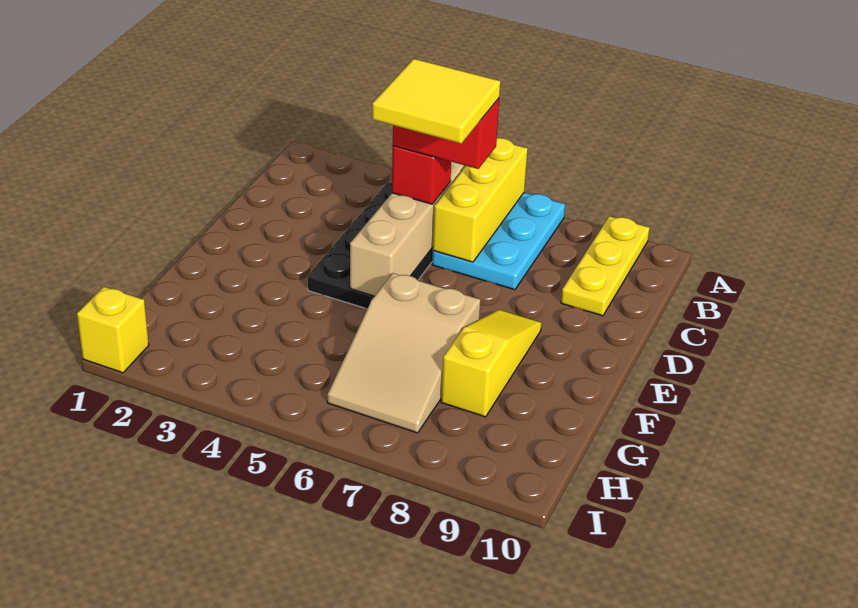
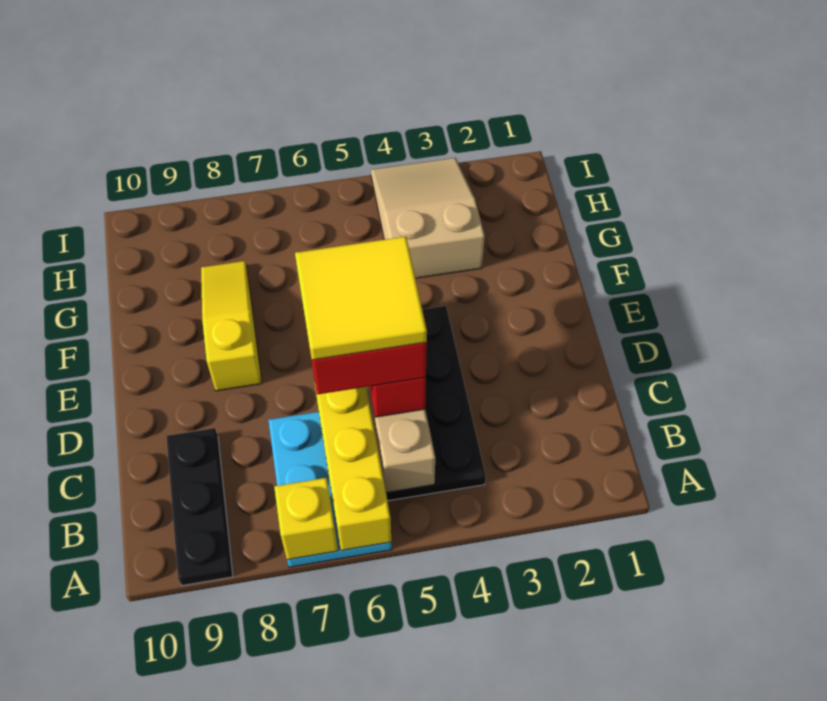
yellow plate A9:C9 level 1 -> black plate A9:C9 level 1
yellow slope E8:G8 level 1 top G -> yellow slope E8:G8 level 1 top E
tan slope F6:H7 level 1 top F -> tan slope G3:I4 level 1 top G
yellow brick I1 level 1 -> yellow brick A7 level 2

